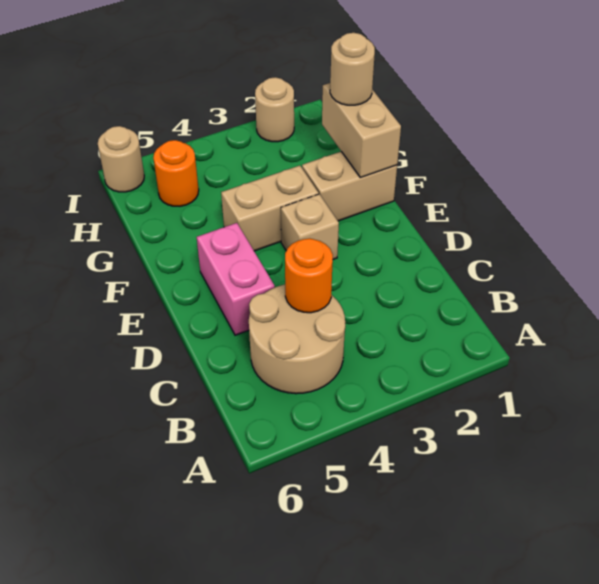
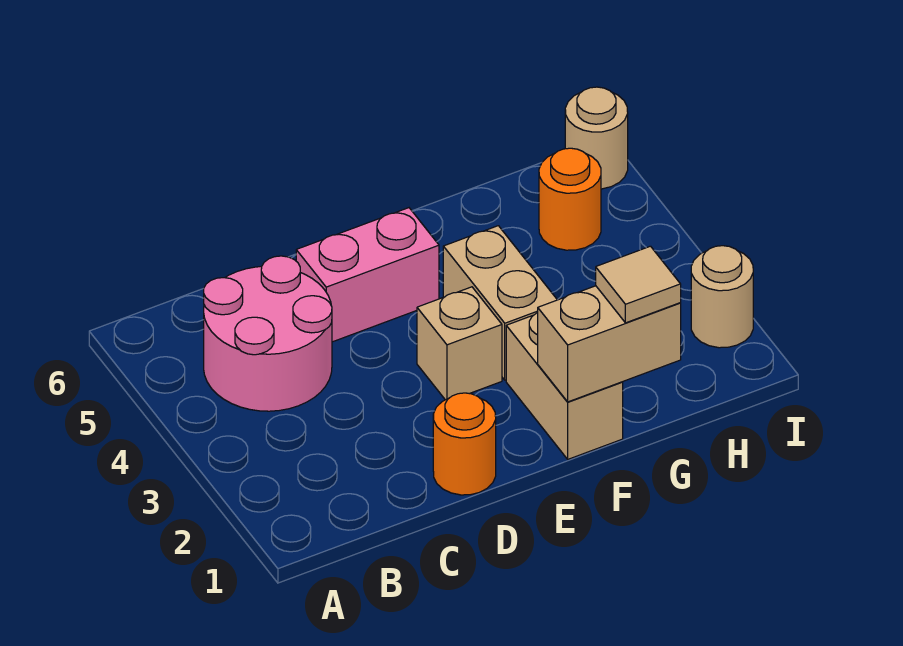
tan round brick B4:C5 level 1 -> pink round brick B4:C5 level 1
orange round brick C4 level 2 -> orange round brick D1 level 1
tan round brick G1 level 3 -> tan tile G1 level 3

